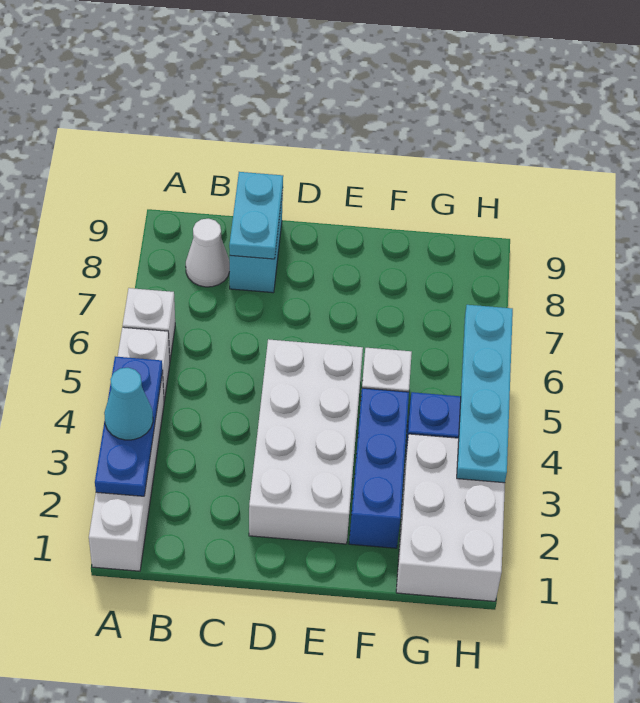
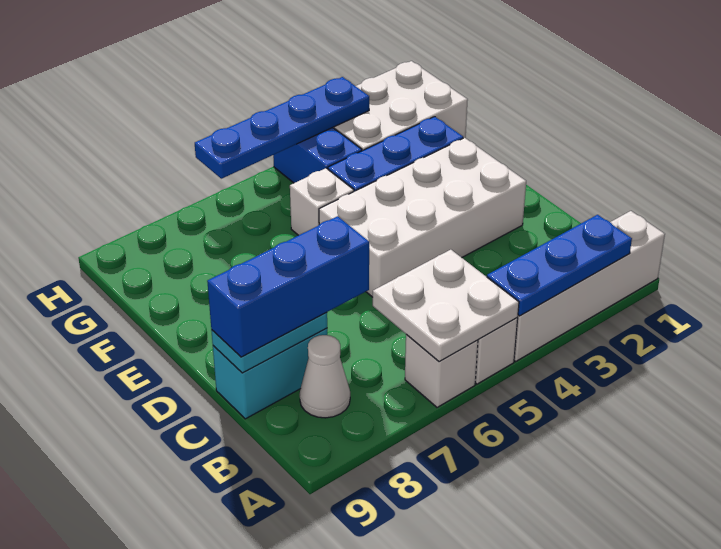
cyan cone A3 level 3 -> none
none -> white plate A5:B6 level 2
none -> blue brick C7:C9 level 3
cyan plate H3:H6 level 2 -> blue plate H3:H6 level 2

